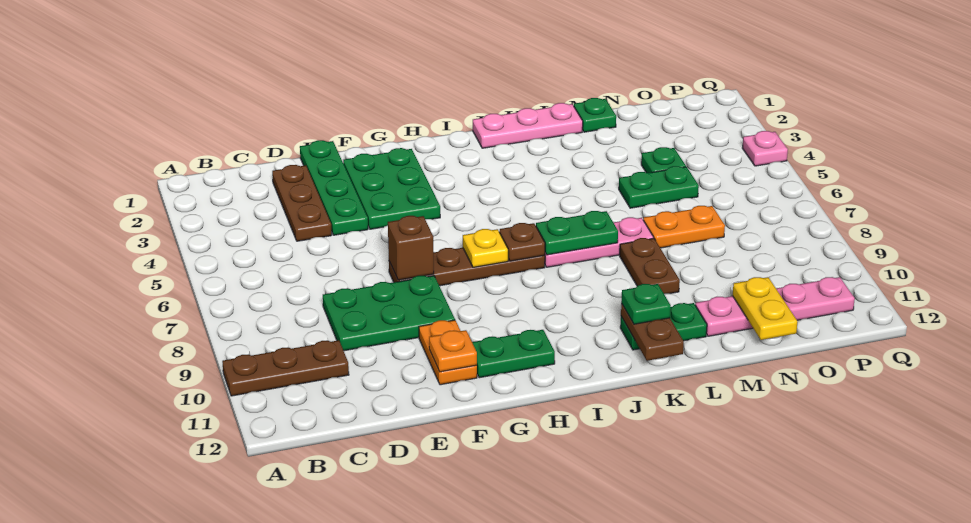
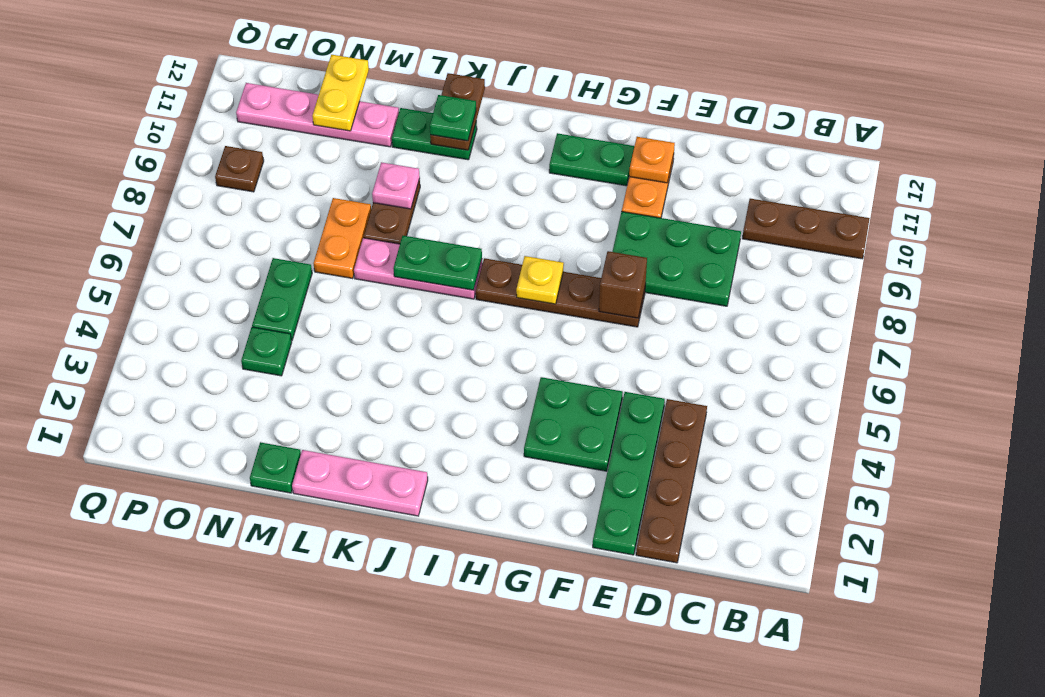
brown plate D2:D4 level 1 -> brown plate D1:D4 level 1
green plate F2:G4 level 1 -> green plate F3:G4 level 1
brown plate I7 level 2 -> brown plate P9 level 1
green plate M5:N5 level 1 -> green plate N5:N6 level 1
orange plate M7:N7 level 1 -> orange plate M7:M8 level 1
pink plate Q4 level 1 -> pink plate L9 level 2

